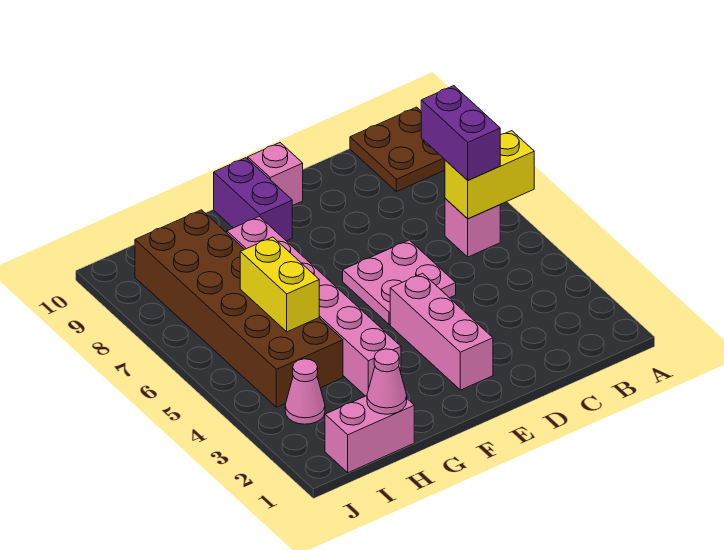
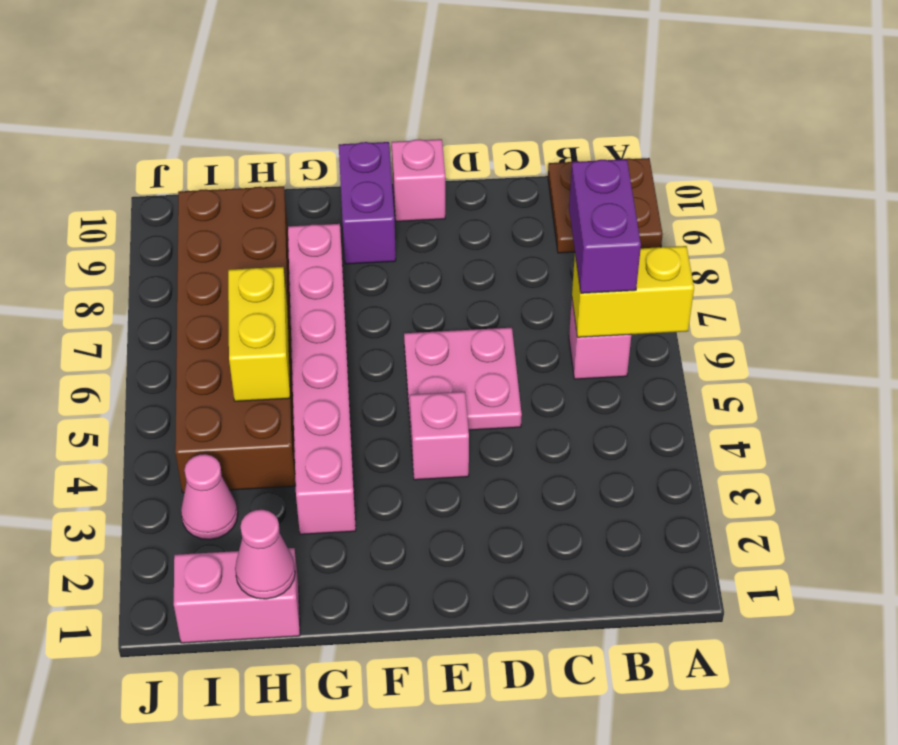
pink brick E2:E4 level 1 -> pink brick E4 level 1

